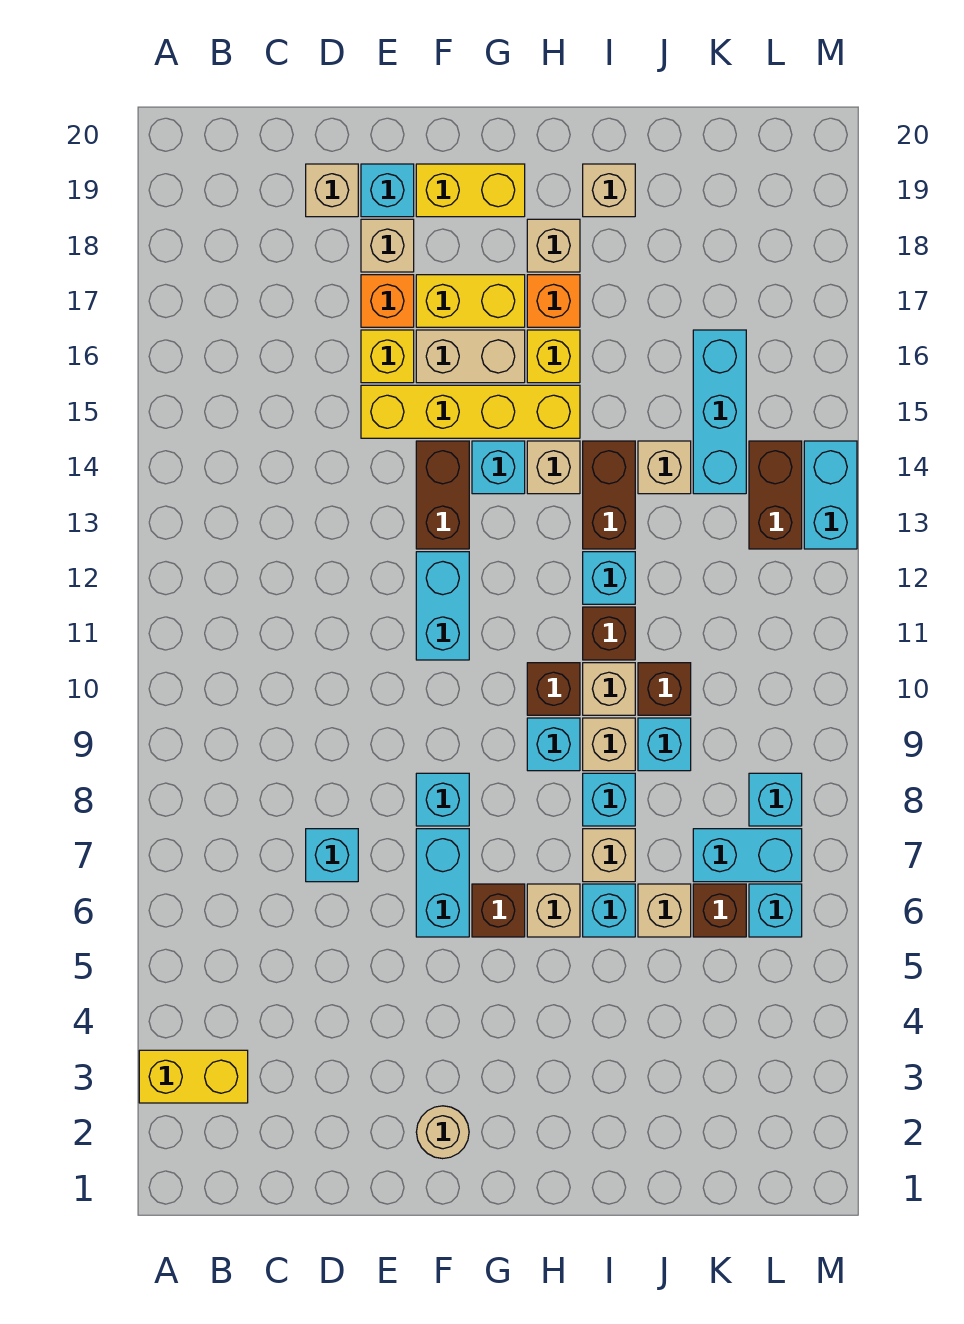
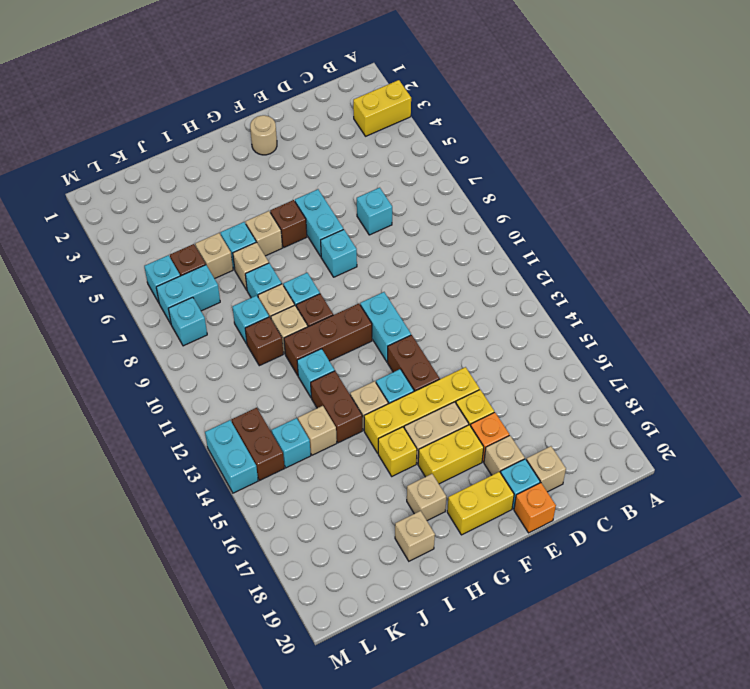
orange brick H17 level 1 -> orange brick E20 level 1
brown brick I11 level 1 -> brown brick G11:I11 level 1
cyan brick K14:K16 level 1 -> cyan brick K14 level 1

